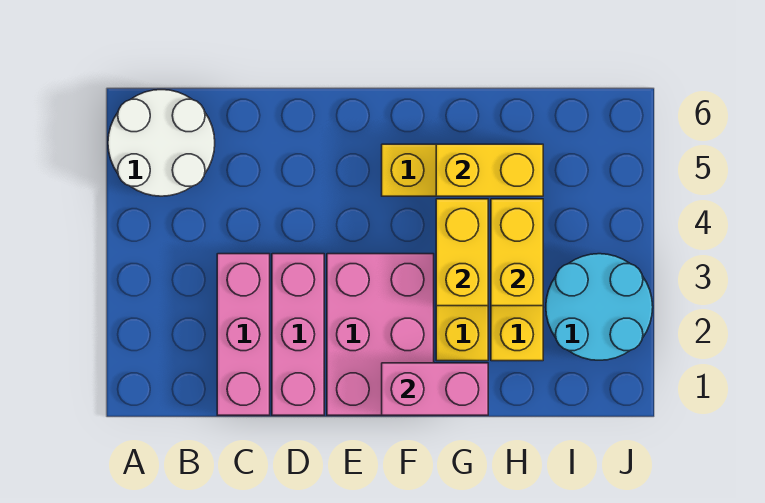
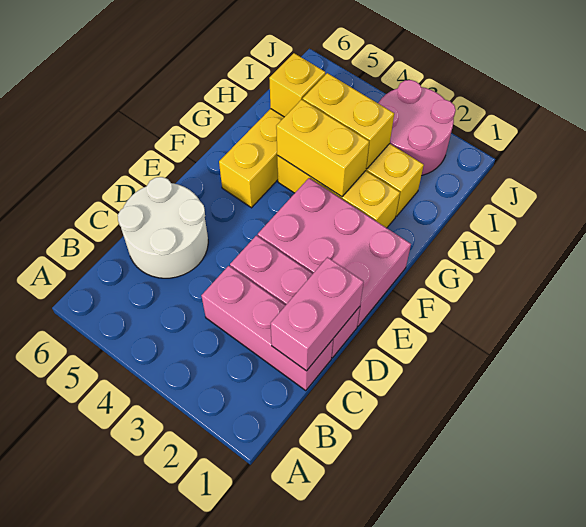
white round brick A5:B6 level 1 -> white round brick C5:D6 level 1
pink brick F1:G1 level 2 -> pink brick C1:D1 level 2
yellow brick G5:H5 level 2 -> yellow brick H5 level 2
cyan round brick I2:J3 level 1 -> pink round brick I2:J3 level 1

